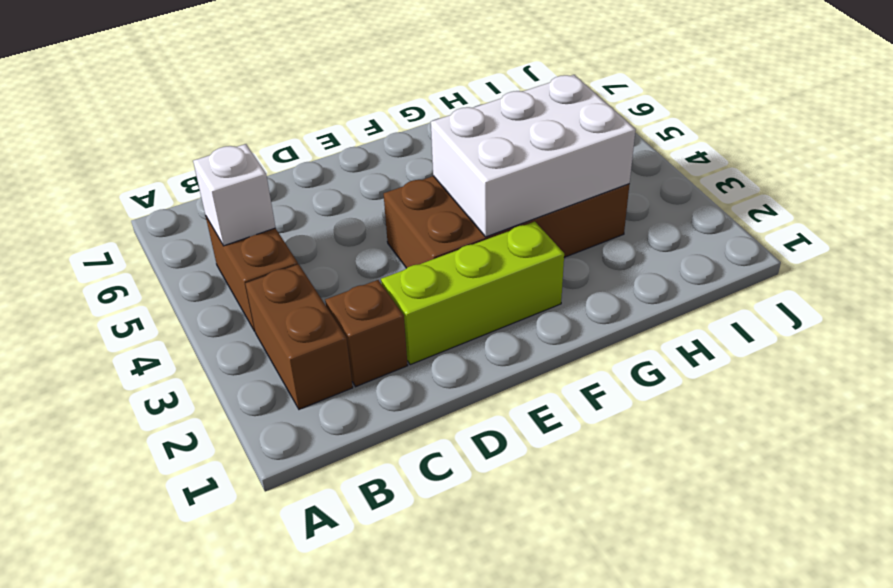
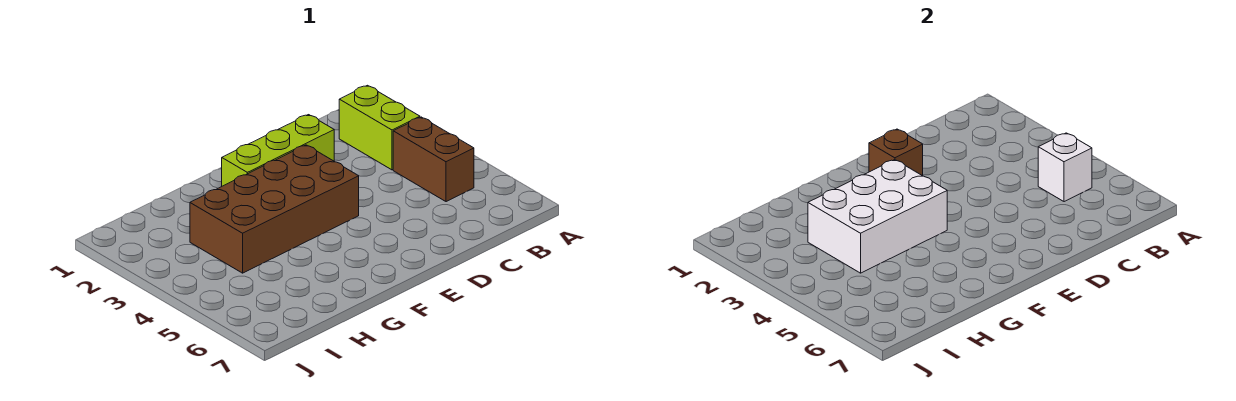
brown brick B2:B3 level 1 -> lime brick B2:B3 level 1
brown brick C2 level 1 -> brown brick E2 level 2

